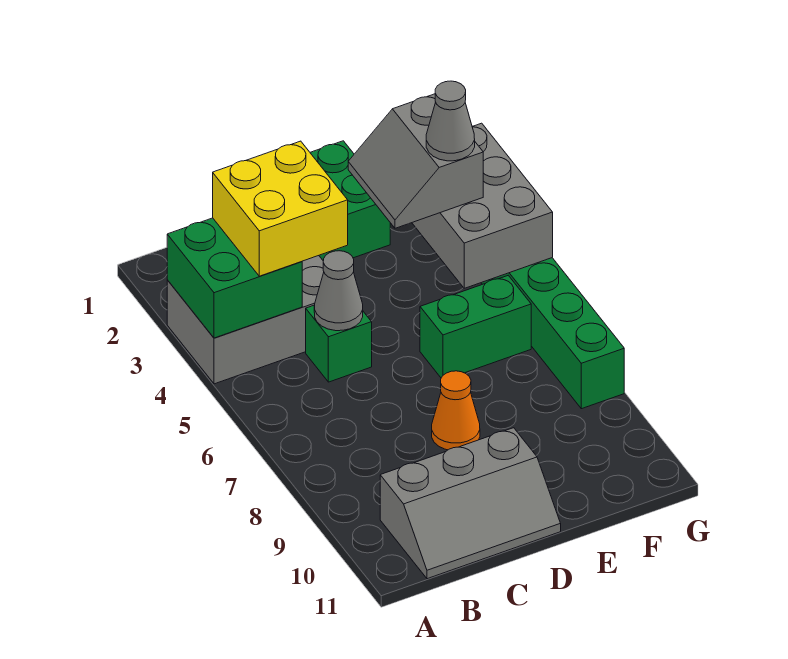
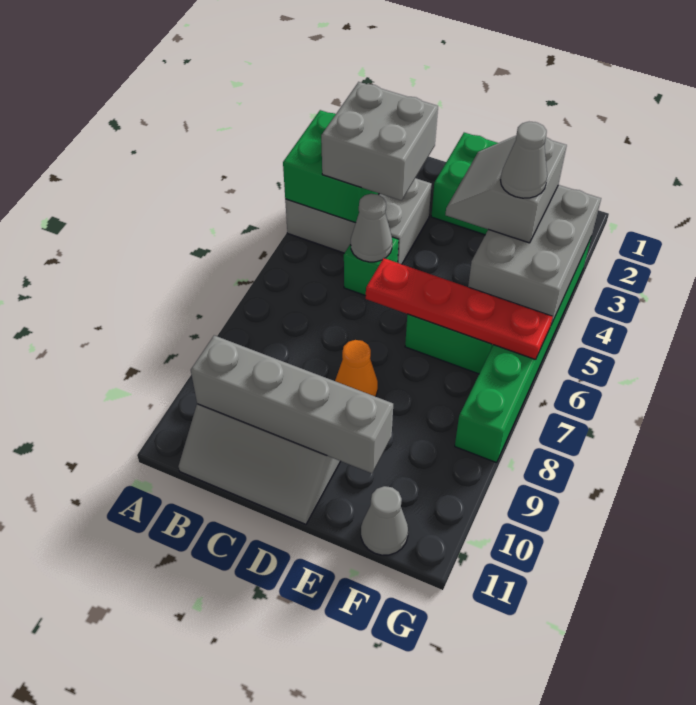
yellow brick B3:C4 level 3 -> grey brick B3:C4 level 3
none -> grey brick B10:E10 level 2
none -> red plate D6:G6 level 2
none -> grey cone F11 level 1

